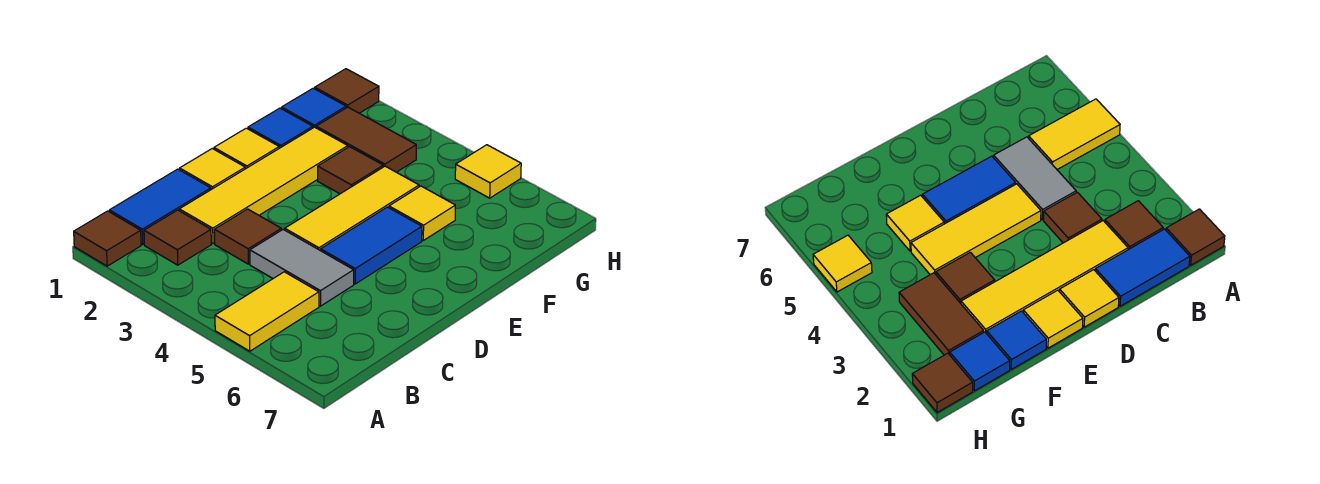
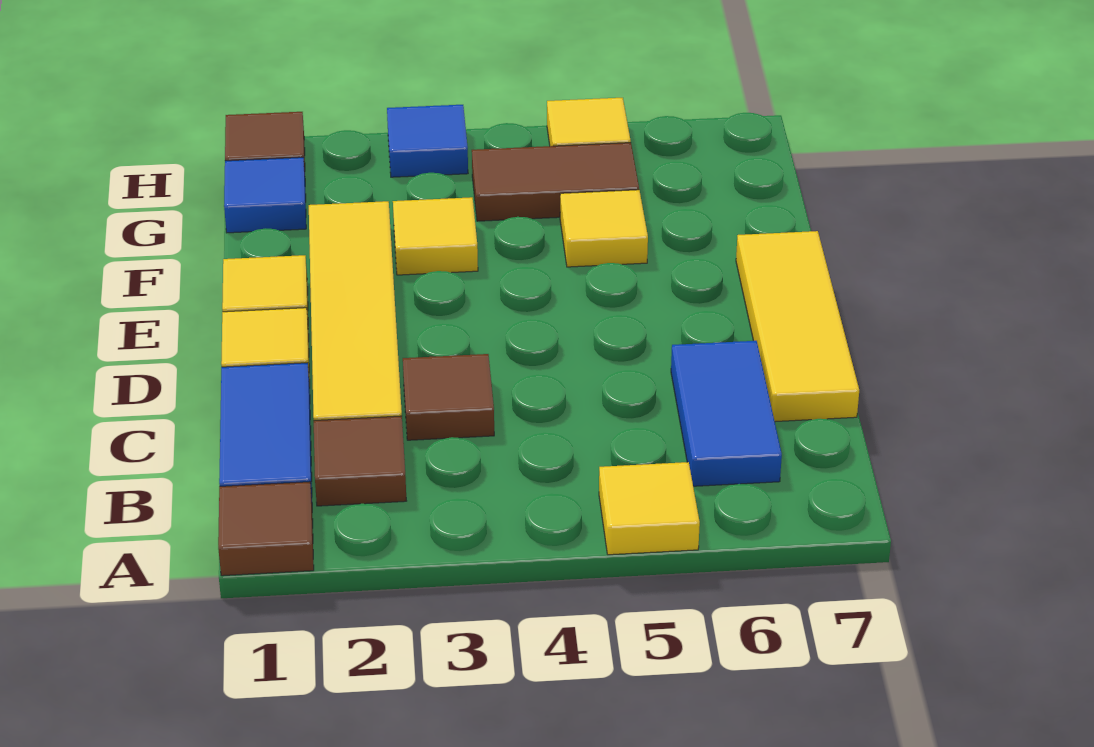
yellow tile A5:B5 level 1 -> yellow tile A5 level 1
grey tile C4:C5 level 1 -> none
yellow tile D4:F4 level 1 -> yellow tile C7:E7 level 1
blue tile D5:E5 level 1 -> blue tile B6:C6 level 1
blue tile F1 level 1 -> blue tile H3 level 1
brown tile F3 level 1 -> yellow tile F3 level 1
brown tile G2:G3 level 1 -> brown tile G4:G5 level 1

